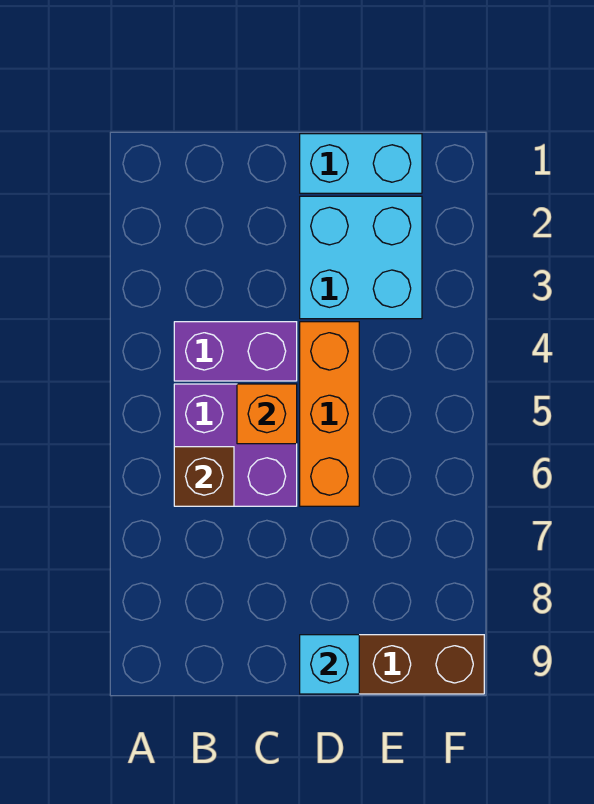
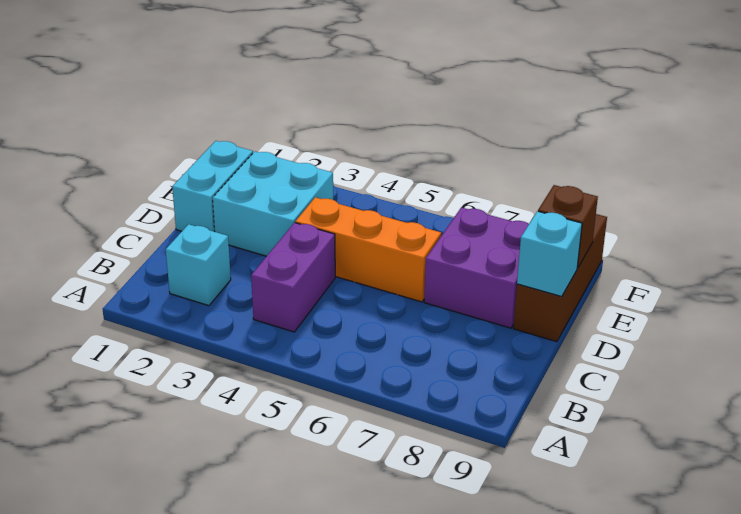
none -> cyan brick B2 level 1
purple brick B5:C6 level 1 -> purple brick D7:E8 level 1
brown brick B6 level 2 -> brown brick E9 level 2
orange brick C5 level 2 -> none

